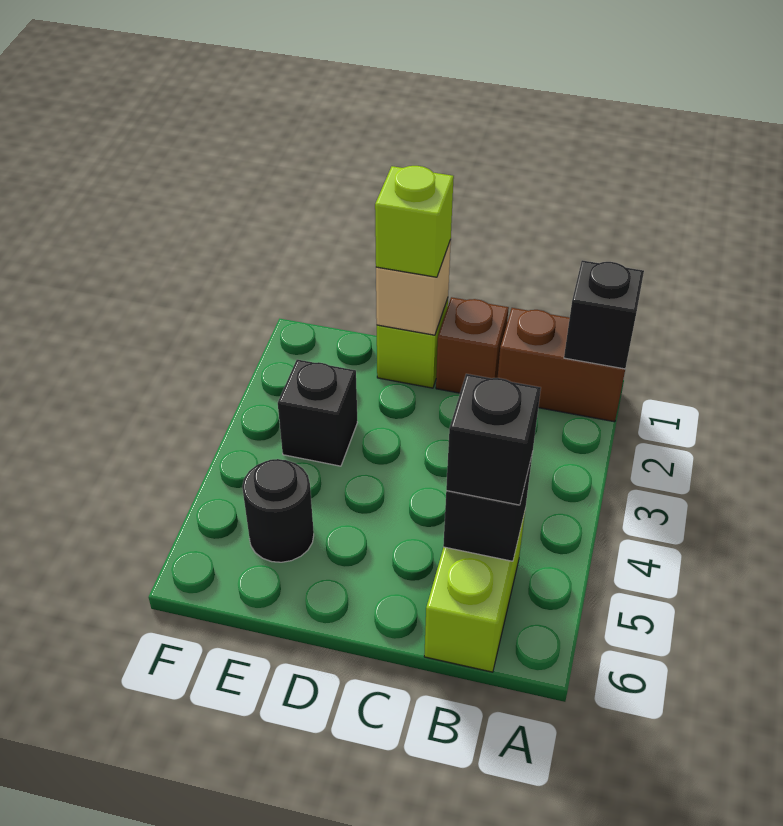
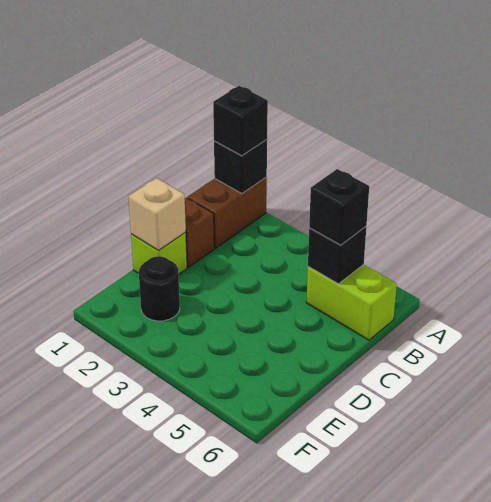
lime brick D1 level 3 -> none
black brick E3 level 1 -> black brick A1 level 3
black round brick E5 level 1 -> black round brick E2 level 1

